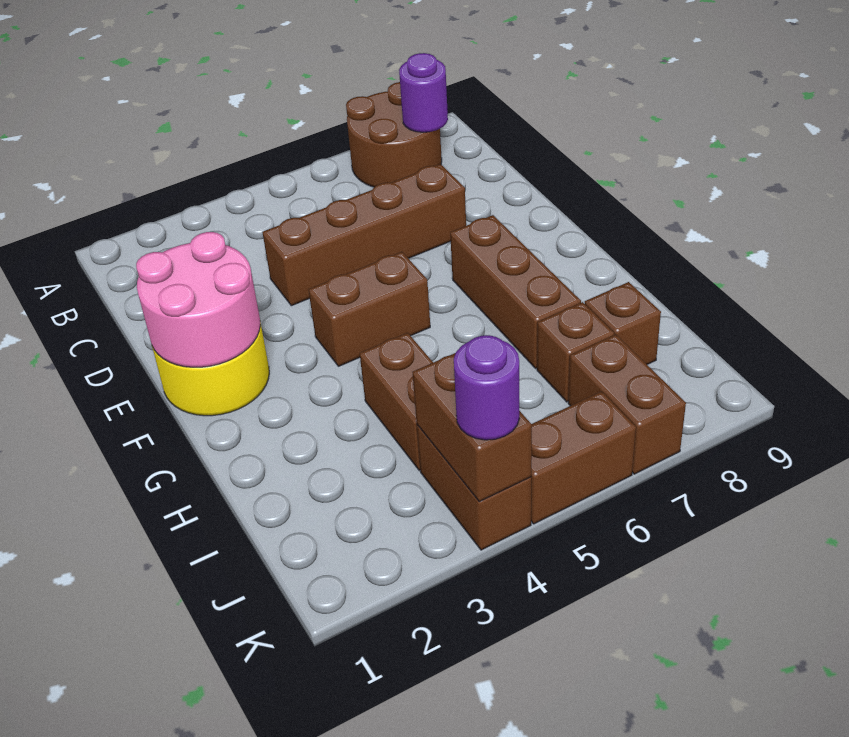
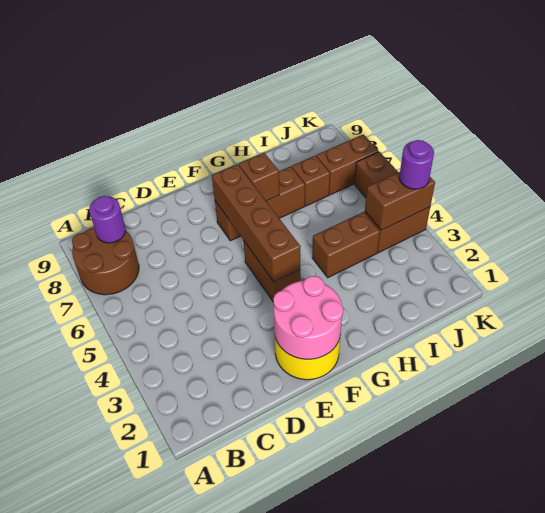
brown brick D4:D7 level 1 -> brown brick F4:F7 level 2
brown brick I8 level 1 -> brown brick G7 level 2

